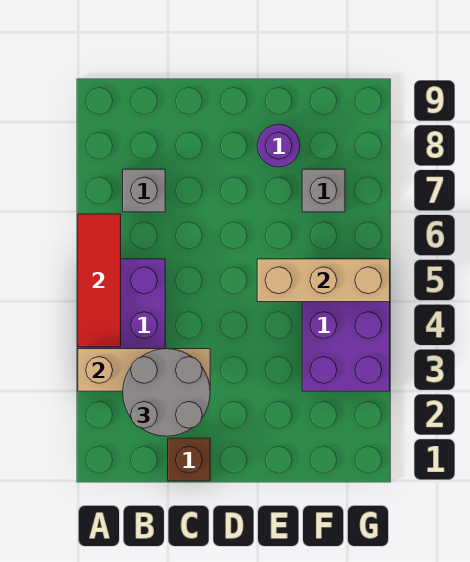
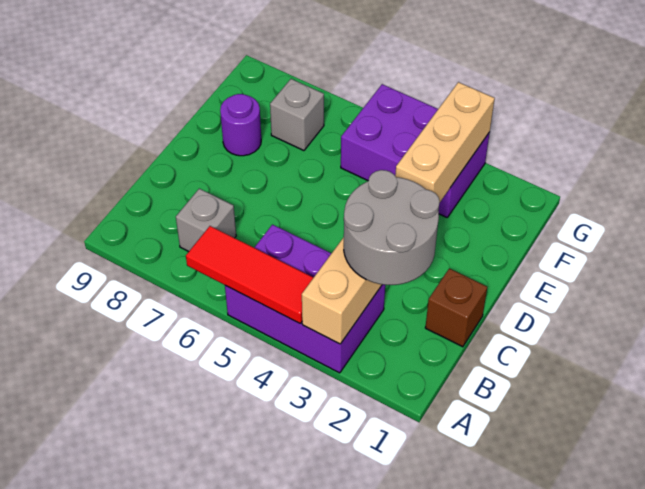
tan brick E5:G5 level 2 -> tan brick E3:G3 level 2

